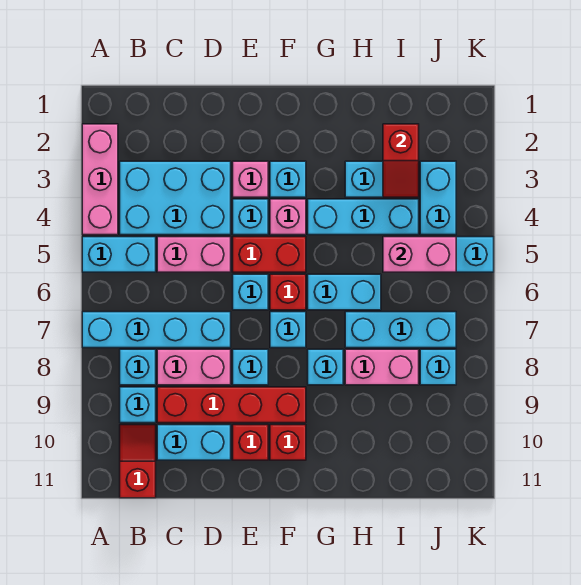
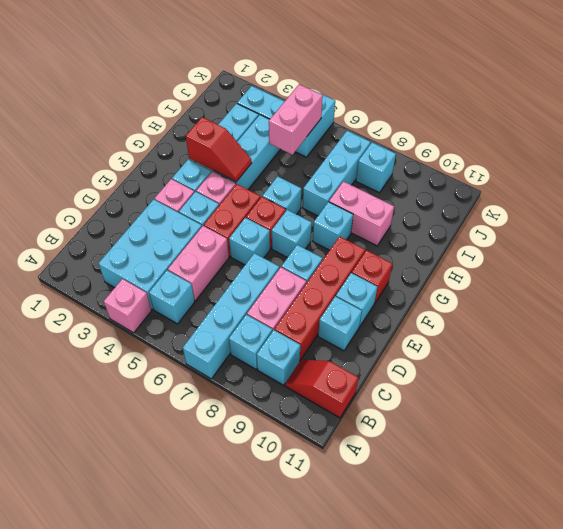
pink brick A2:A4 level 1 -> pink brick A4 level 1
cyan brick A5:B5 level 1 -> cyan brick B5 level 1
cyan brick C10:D10 level 1 -> cyan brick D10 level 1
red brick E10 level 1 -> cyan brick E10 level 1
cyan brick G6:H6 level 1 -> cyan brick G6 level 1
pink brick H8:I8 level 1 -> pink brick H8:H9 level 1
red slope I2:I3 level 2 top 2 -> red slope G3:G4 level 2 top 3

